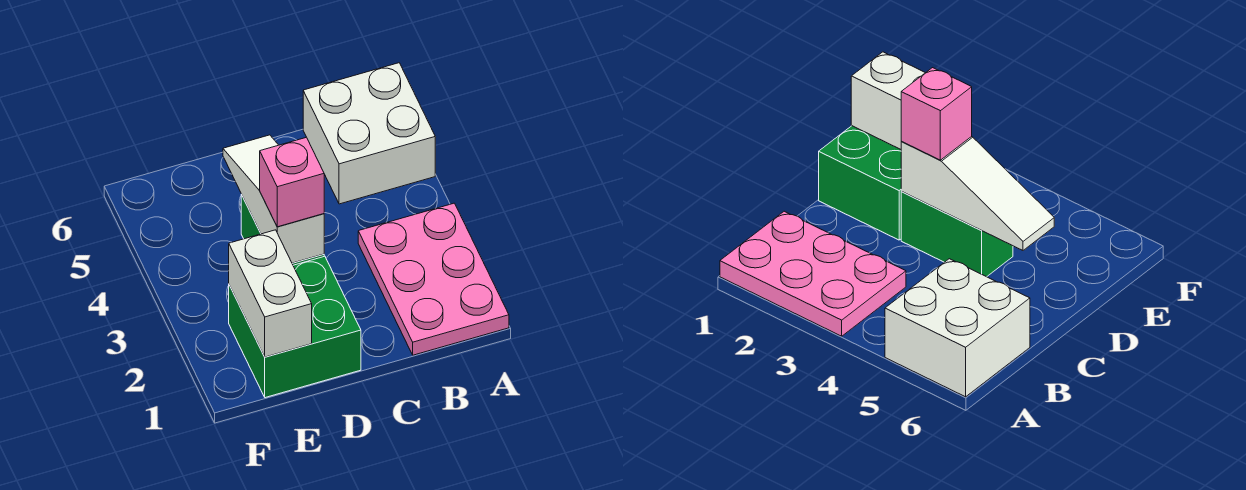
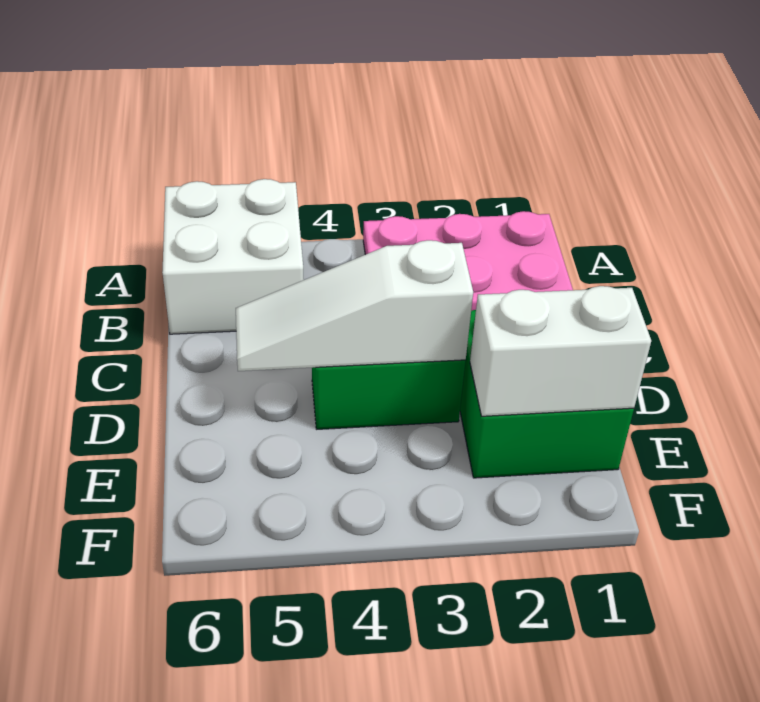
pink brick D3 level 3 -> none

